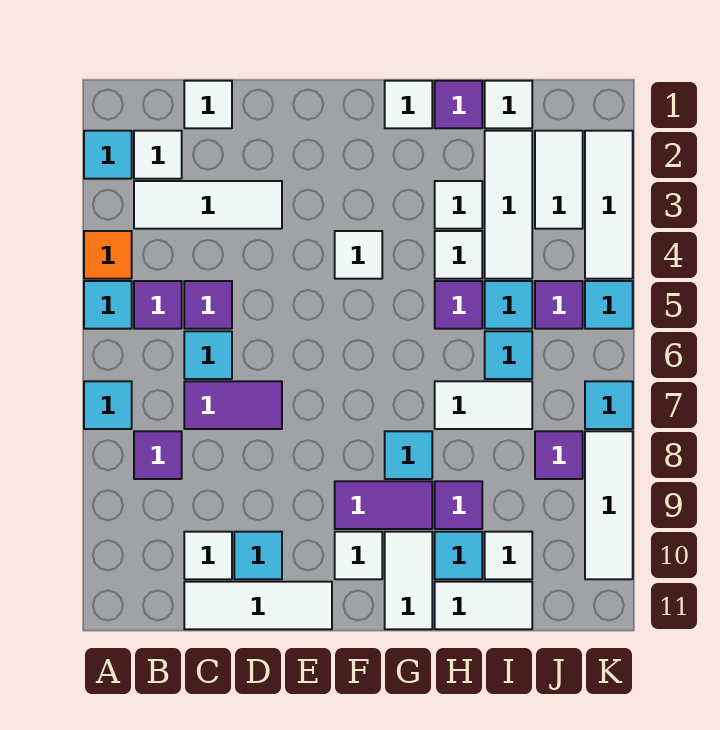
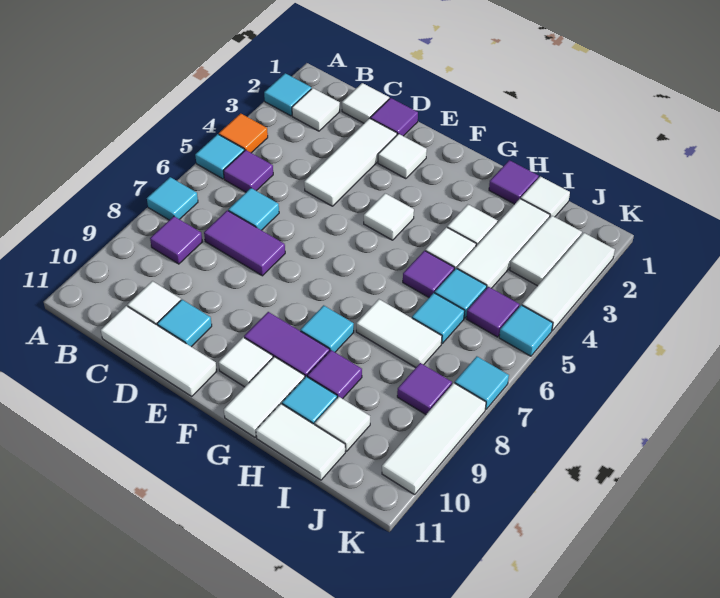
white tile B3:D3 level 1 -> white tile D2:D4 level 1
purple tile C5 level 1 -> purple tile D1 level 1
white tile G1 level 1 -> white tile E2 level 1

